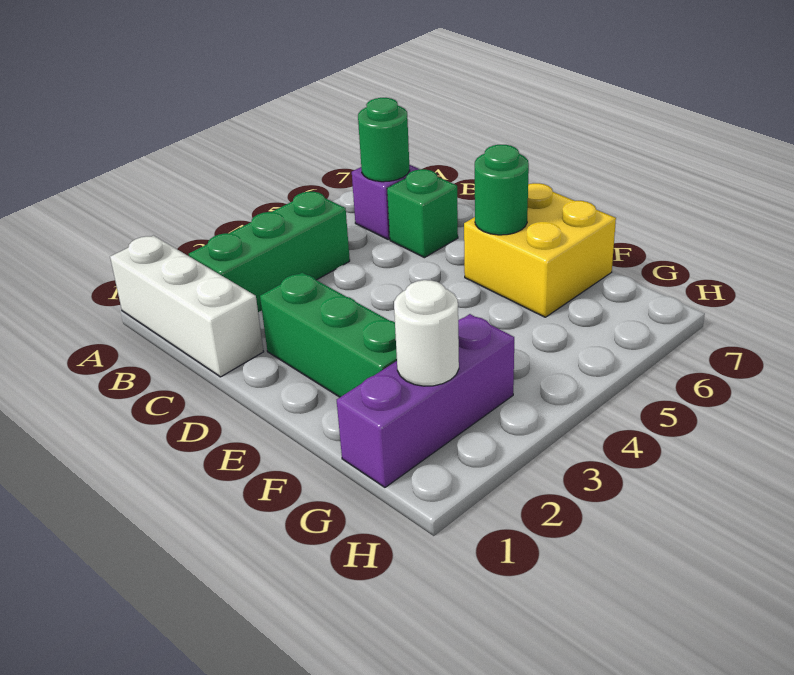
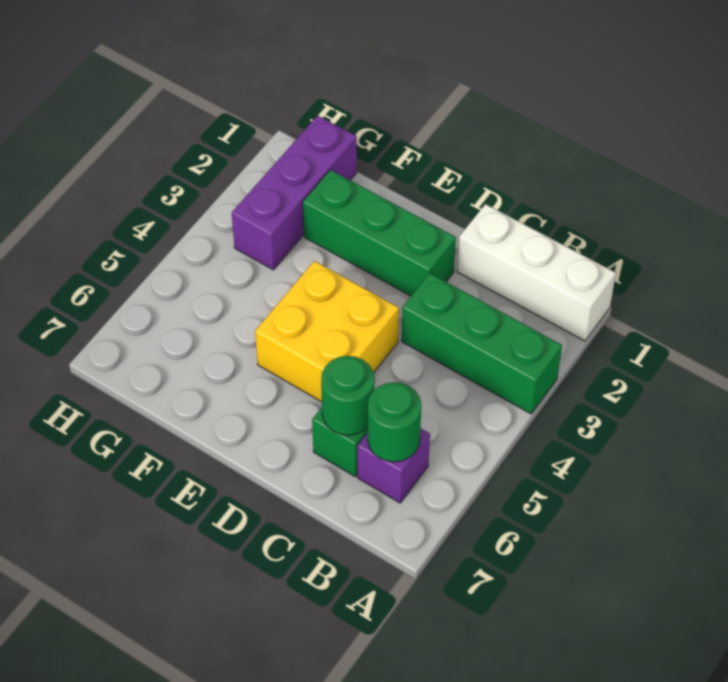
green brick B2:B4 level 1 -> green brick A3:C3 level 1
yellow brick E6:F7 level 1 -> yellow brick D4:E5 level 1
green round brick E6 level 2 -> green round brick C6 level 2
white round brick G2 level 2 -> none

